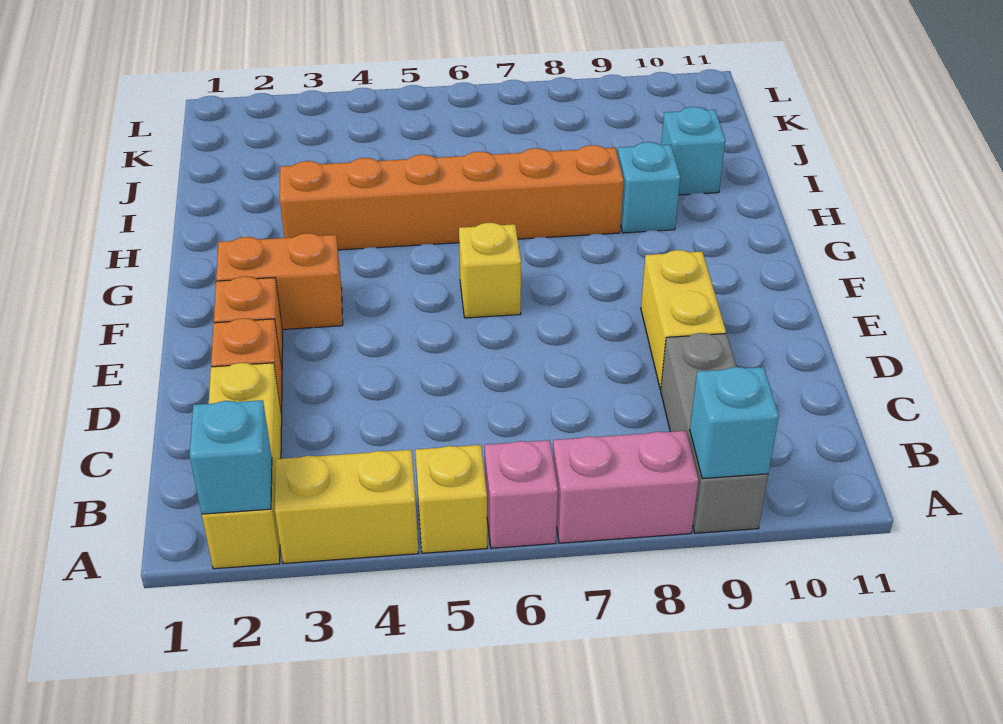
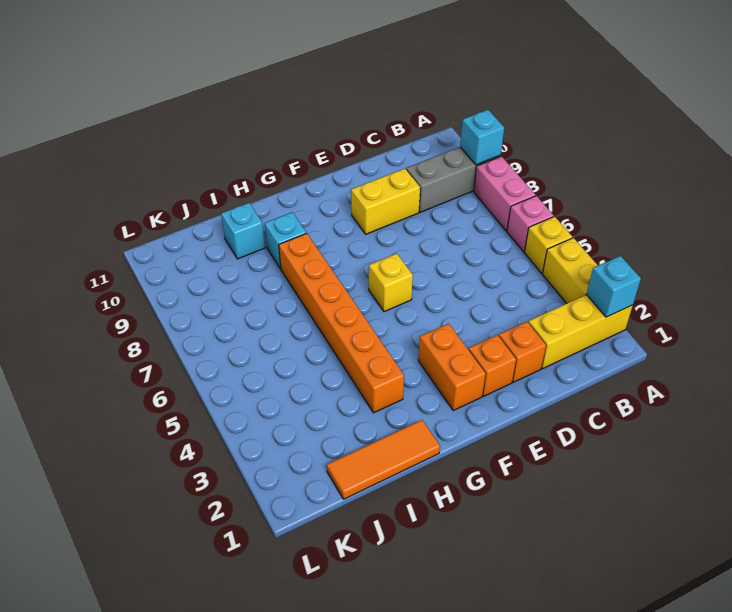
none -> orange tile H1:J1 level 1

